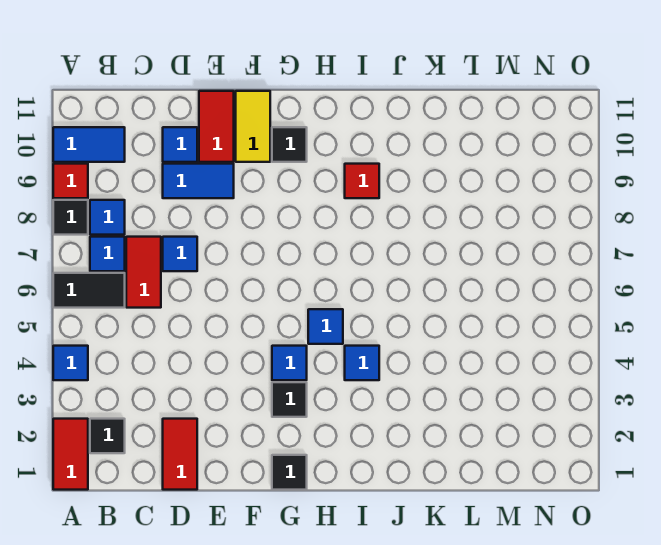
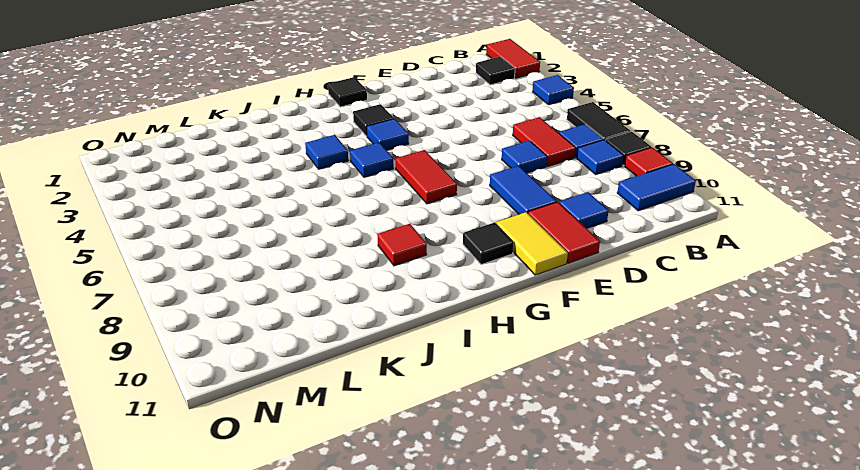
black tile A6:B6 level 1 -> black tile A6:A7 level 1
red tile D1:D2 level 1 -> red tile G6:G7 level 1
blue tile D9:E9 level 1 -> blue tile E8:E9 level 1

